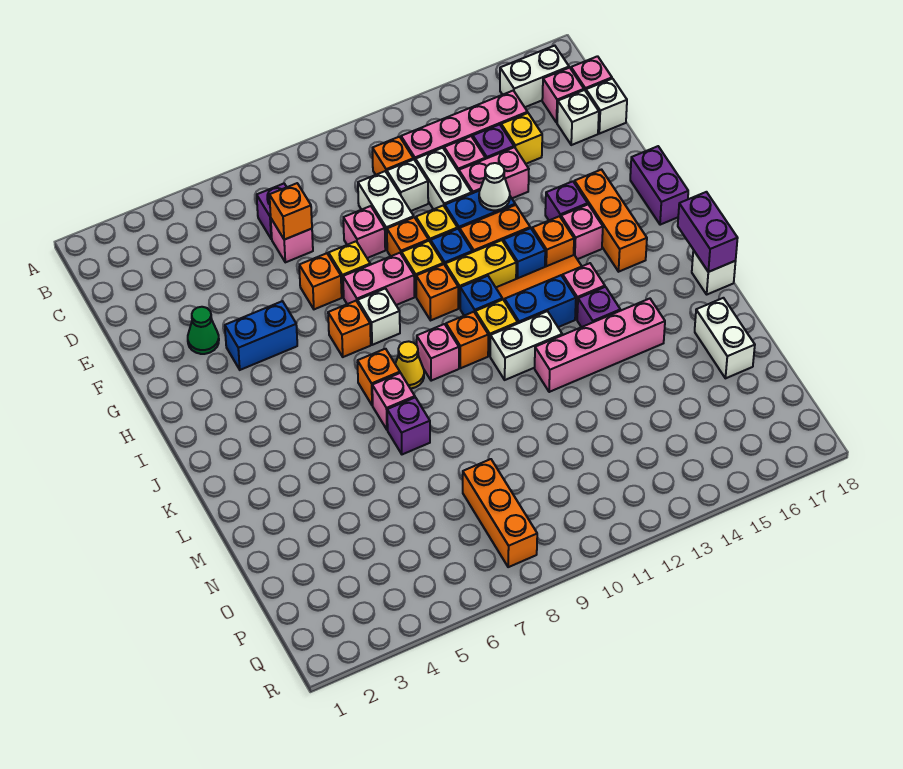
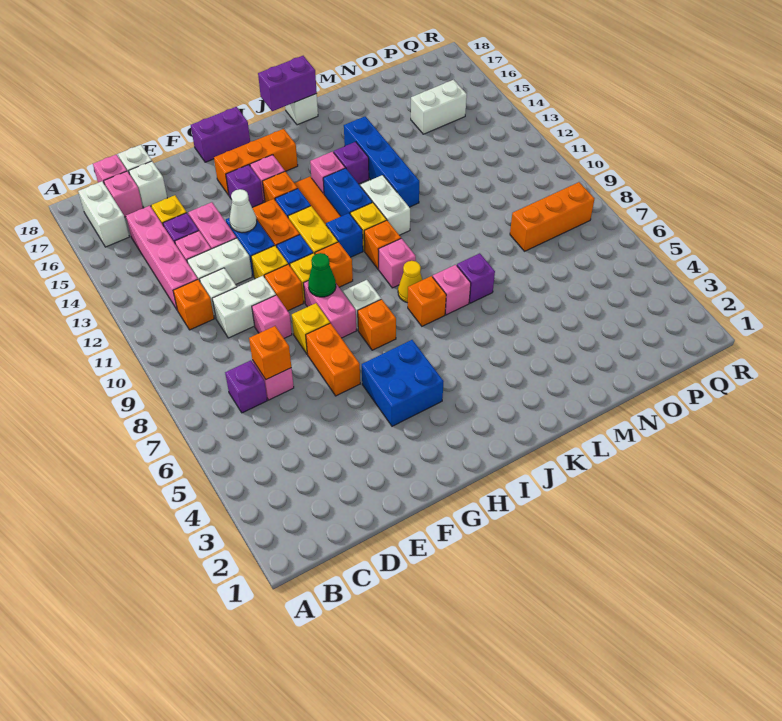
green cone F3 level 1 -> green cone G9 level 2
orange brick F7 level 1 -> orange brick F6:F7 level 1
blue brick G4:G5 level 1 -> blue brick G4:H5 level 1
pink brick L12:L15 level 1 -> blue brick L12:L15 level 1
white brick M17:N17 level 1 -> white brick O15:P15 level 1

